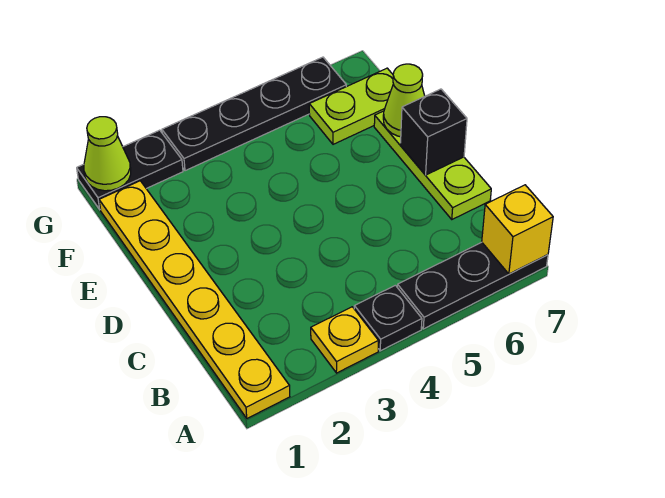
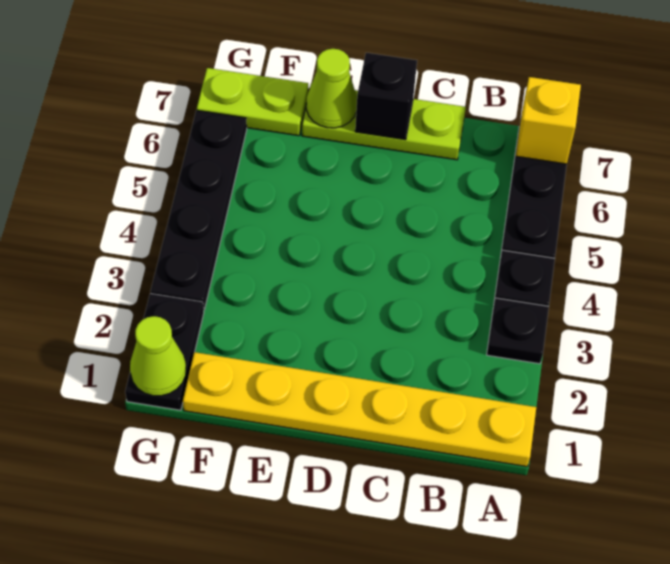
yellow plate A3 level 1 -> black plate A3 level 1
lime plate F6:F7 level 1 -> lime plate F7:G7 level 1

